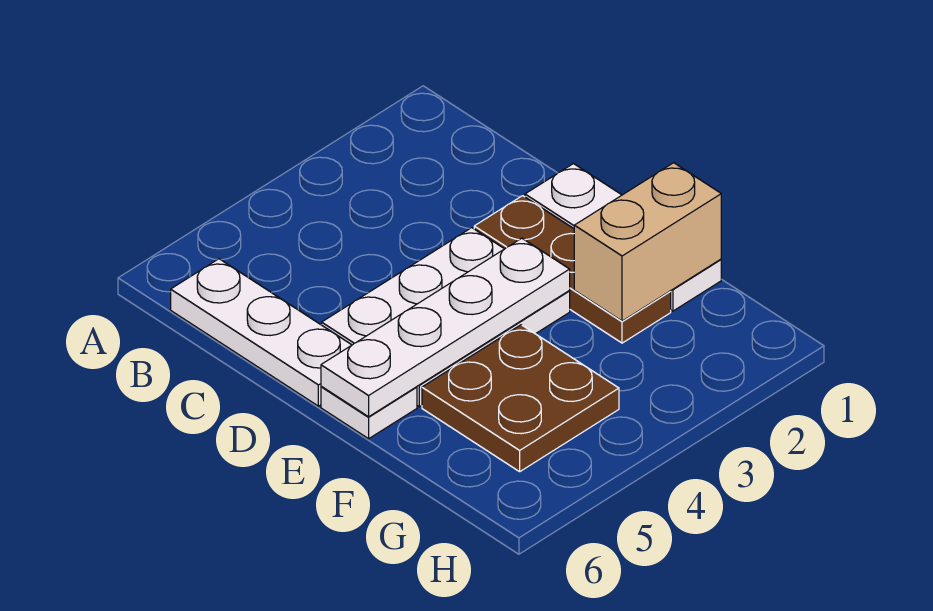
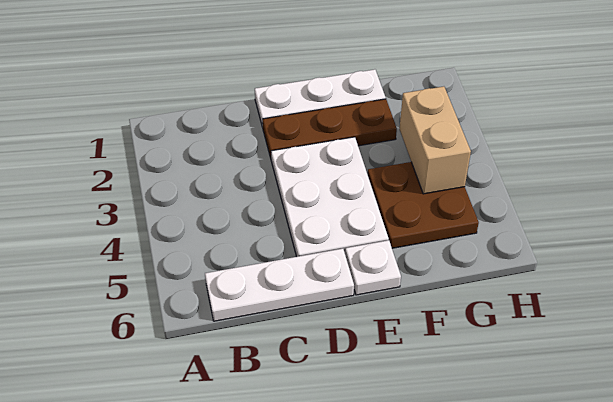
white plate E3:E6 level 2 -> none
tan brick F1:F2 level 2 -> tan brick G3:G4 level 2

